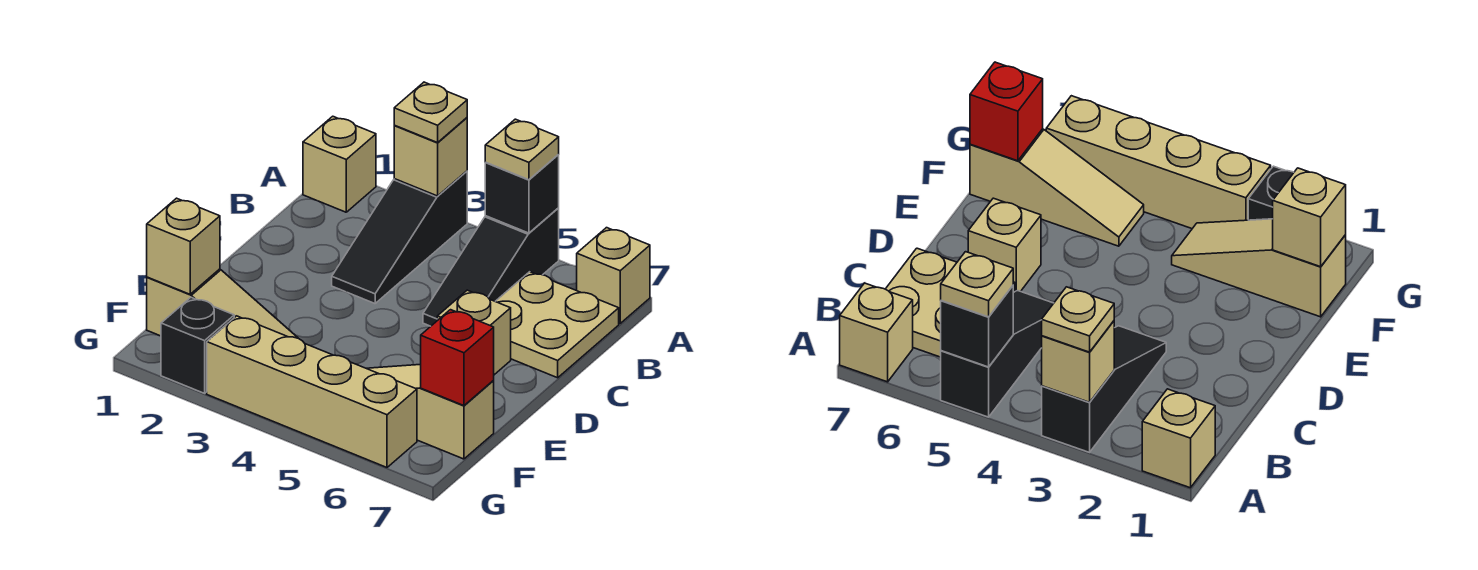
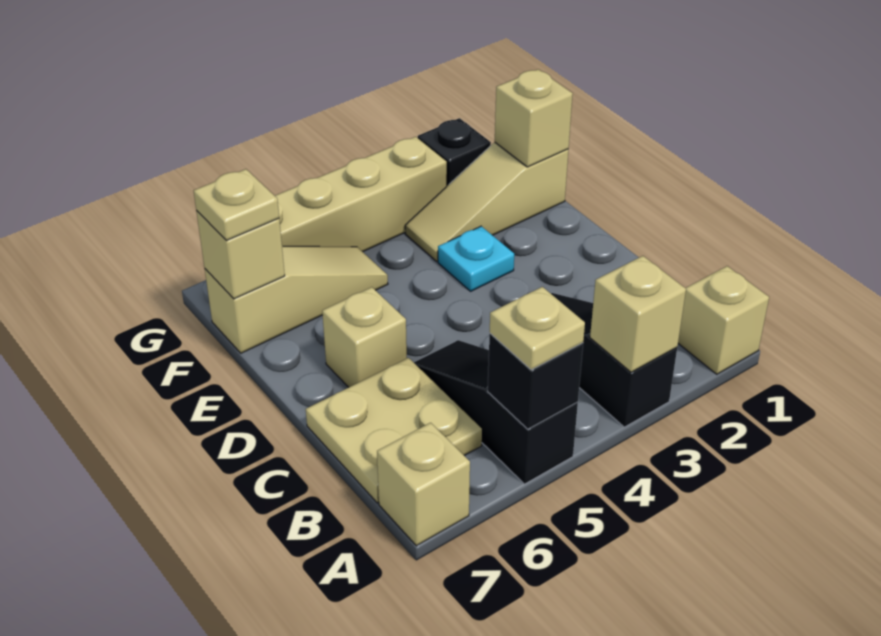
tan plate A3 level 3 -> tan plate F7 level 3
none -> cyan plate E3 level 1
red brick F7 level 2 -> tan brick F7 level 2

